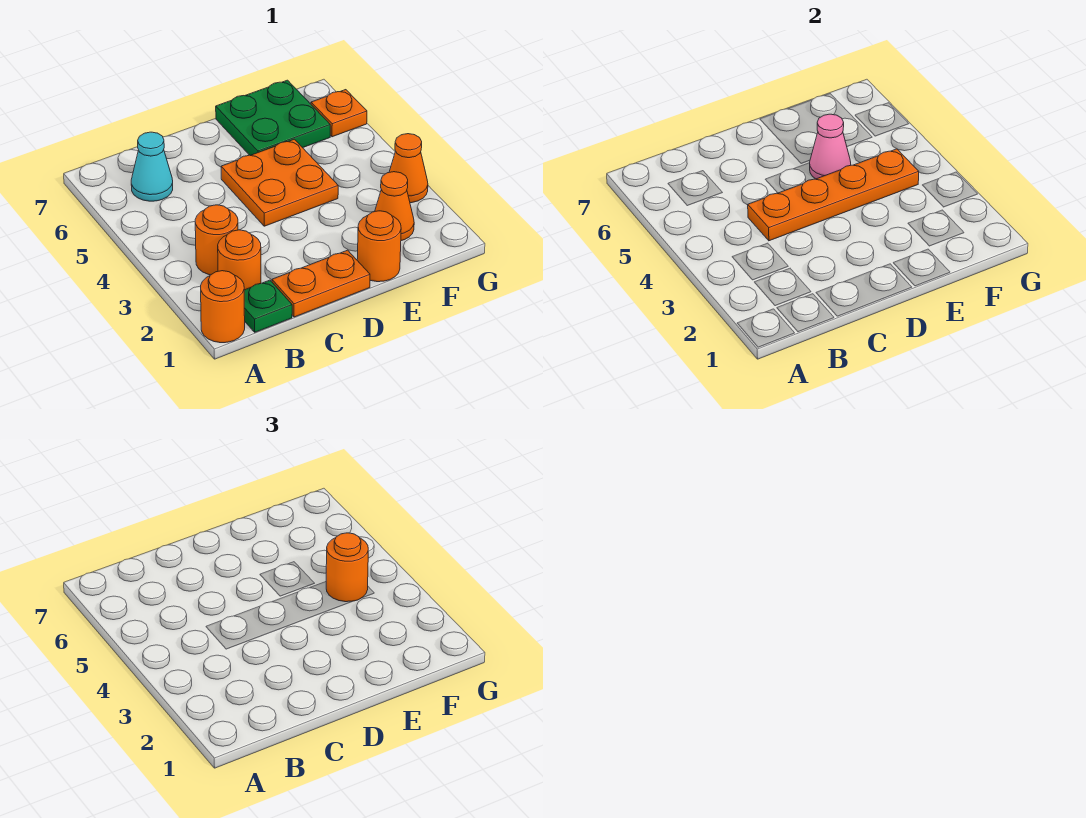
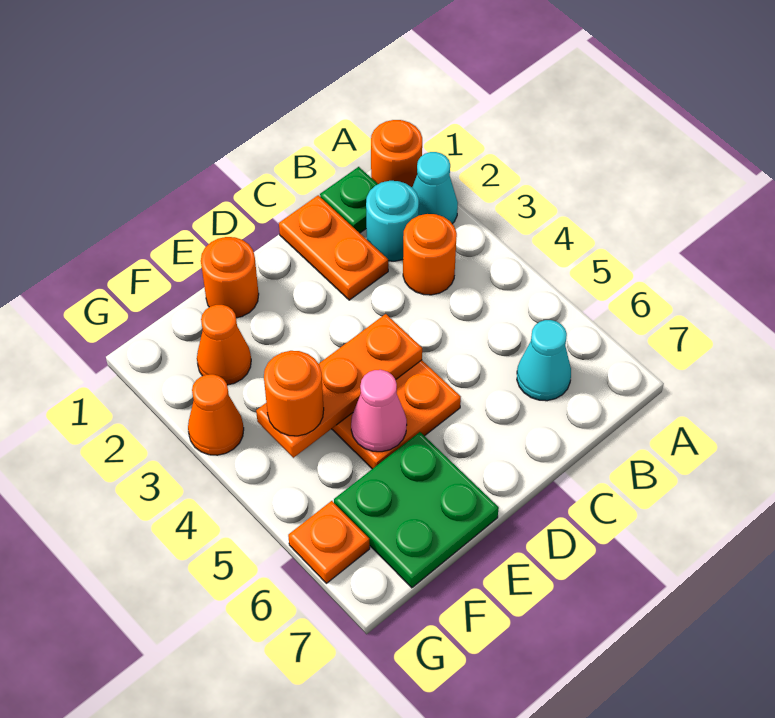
none -> cyan cone A2 level 1
orange round brick B2 level 1 -> cyan round brick B2 level 1
orange plate C1:D1 level 1 -> orange plate C1:C2 level 1
orange plate C4:F4 level 2 -> orange plate D4:F4 level 2

